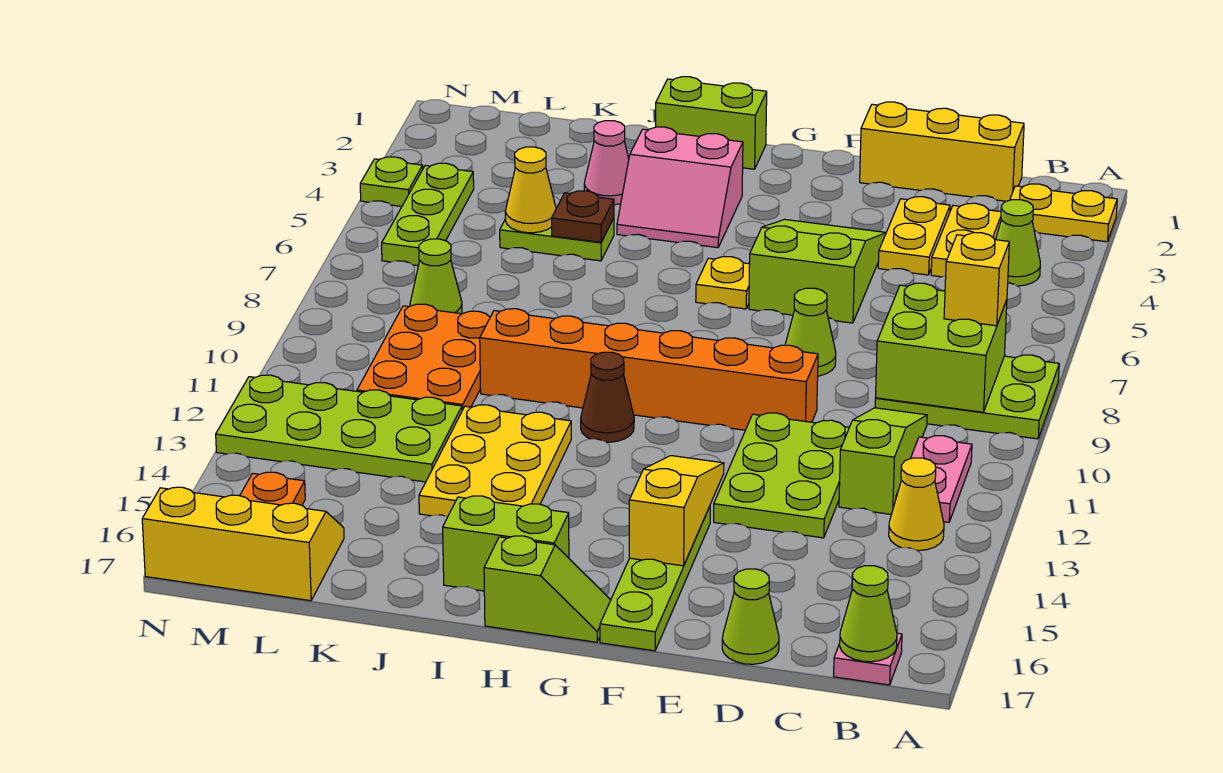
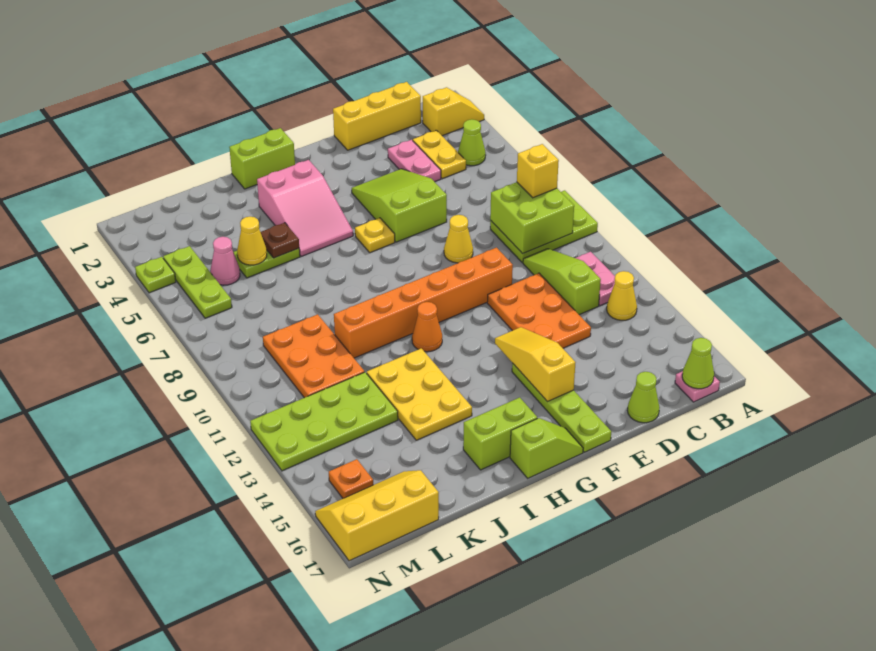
yellow plate A2:B2 level 1 -> yellow slope A2:B2 level 1 top B
yellow plate D3:D4 level 1 -> pink plate D3:D4 level 1
lime plate D11:E13 level 1 -> orange plate D11:E13 level 1
lime cone E8 level 1 -> yellow cone E8 level 1
pink slope H3:I4 level 1 top 3 -> pink slope H3:I5 level 1 top 3
brown cone H11 level 1 -> orange cone H11 level 1
pink cone J3 level 1 -> pink cone L5 level 1
lime cone L8 level 1 -> none

